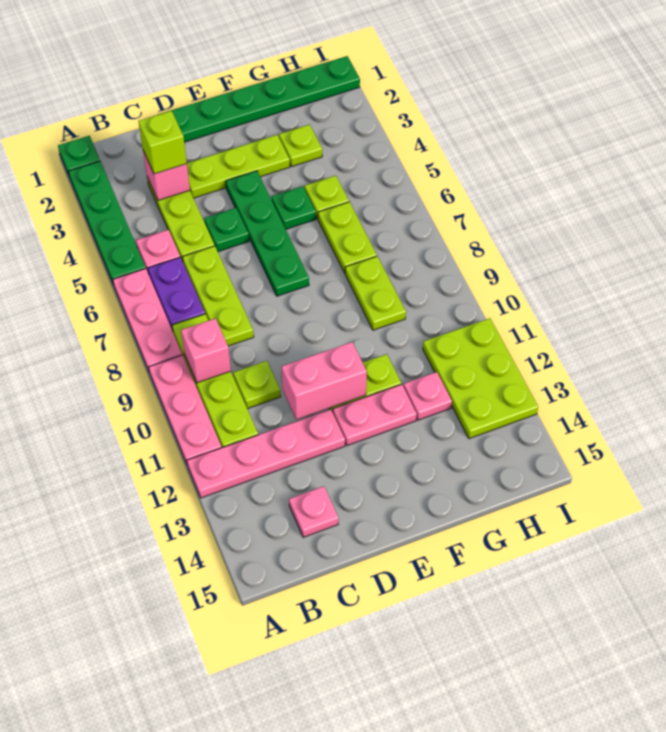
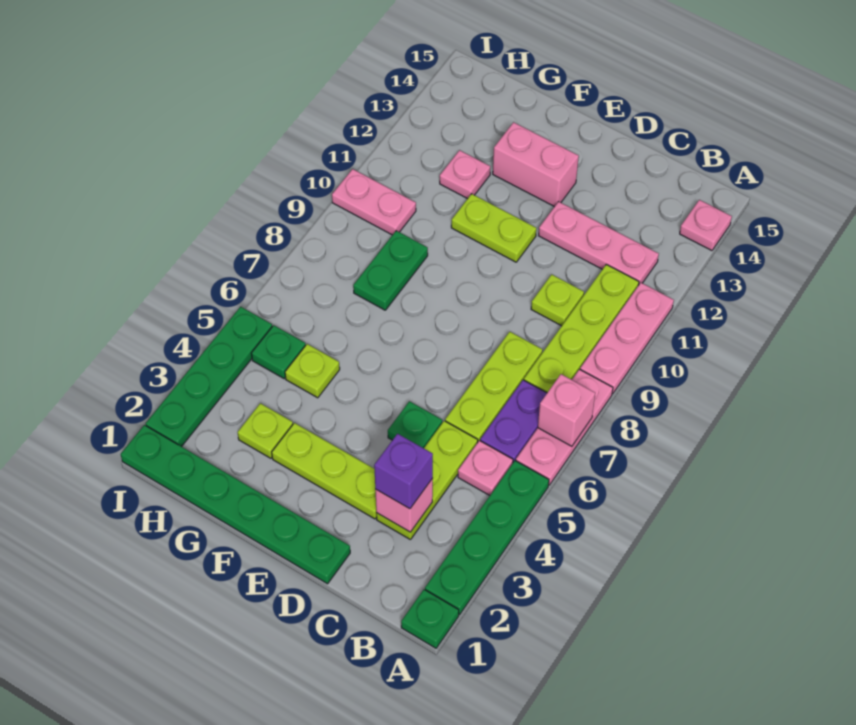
pink plate A12:D12 level 1 -> pink plate B12:D12 level 1
pink brick B9 level 2 -> pink brick A7 level 2
lime brick C3 level 3 -> purple brick C3 level 3
pink plate C14 level 1 -> pink plate A14 level 1
pink brick D11:E11 level 2 -> pink brick E13:F13 level 1
green plate E4:E7 level 1 -> green plate I2:I5 level 1
pink plate E12:F12 level 1 -> pink plate H10:I10 level 1
green plate F5 level 1 -> green plate H5 level 1
lime plate G6:G7 level 1 -> none
lime plate G8:G9 level 1 -> green plate G8:G9 level 1
lime plate H11:I13 level 1 -> none

